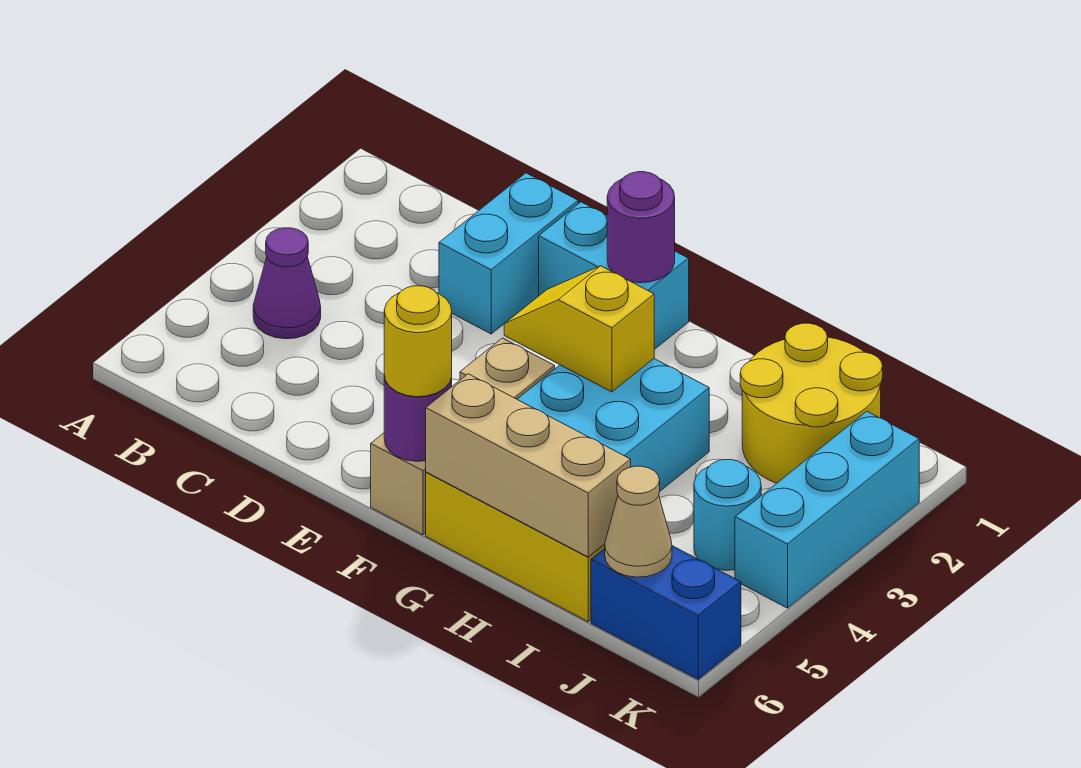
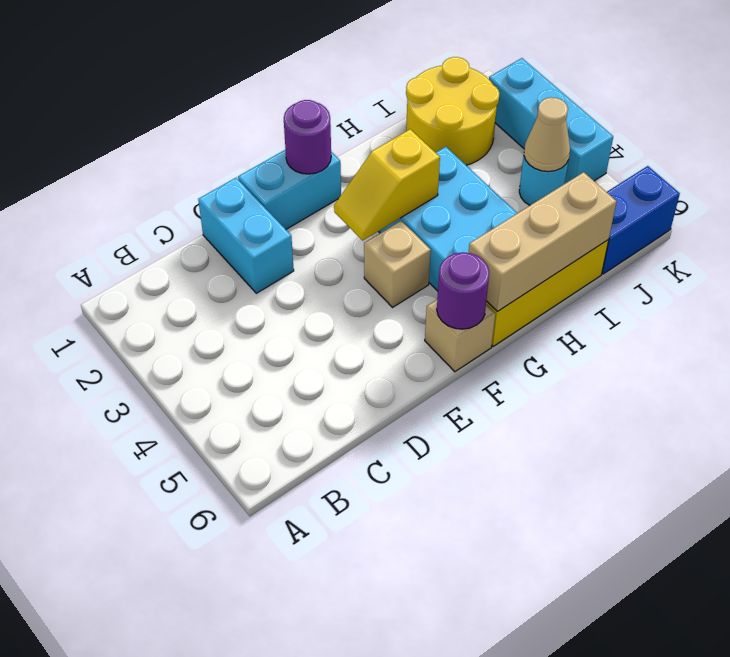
purple cone B4 level 1 -> none
yellow round brick F6 level 3 -> none
tan cone J6 level 2 -> tan cone J4 level 2

